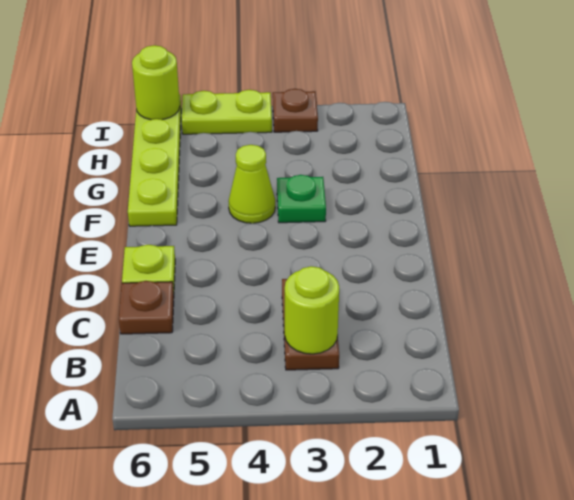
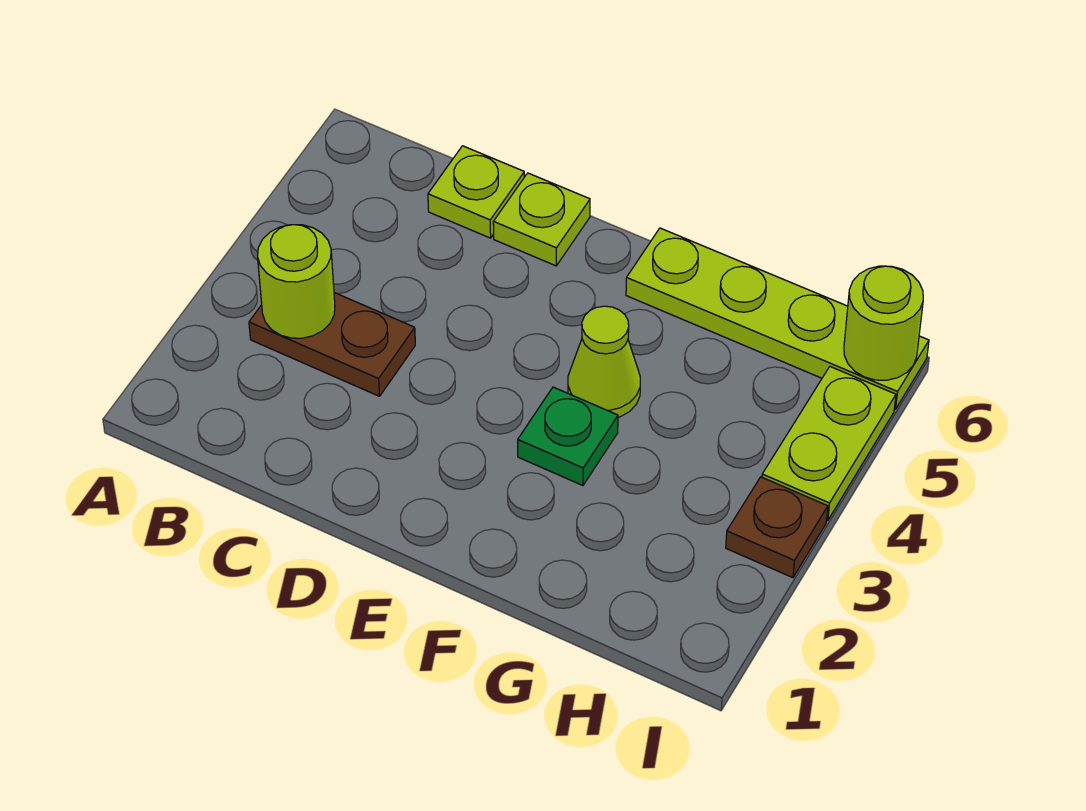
brown plate C6 level 1 -> lime plate C6 level 1

